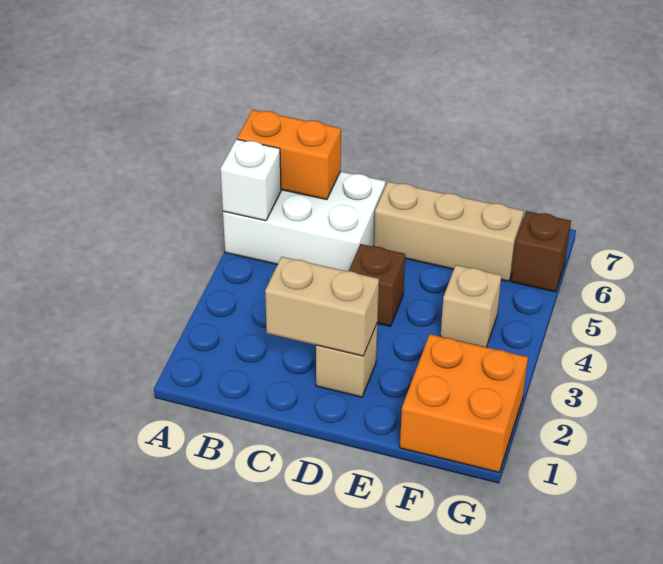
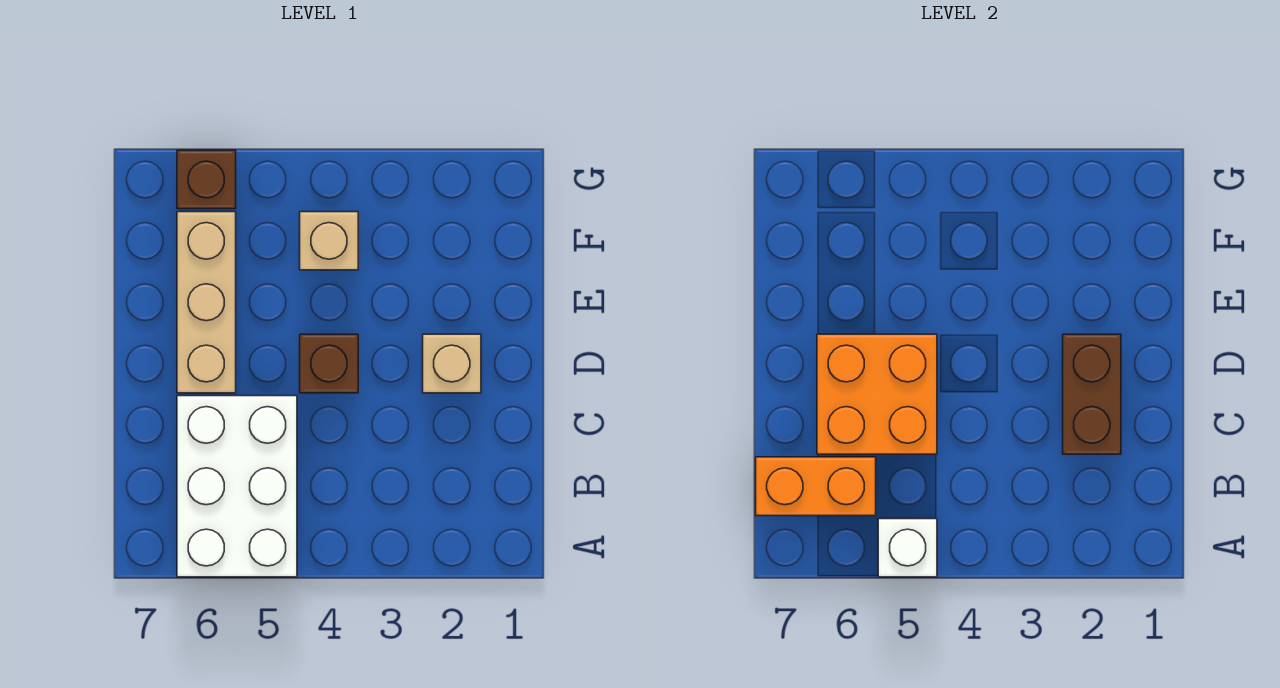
orange brick A6:B6 level 2 -> orange brick B6:B7 level 2
tan brick C2:D2 level 2 -> brown brick C2:D2 level 2
orange brick F1:G2 level 1 -> orange brick C5:D6 level 2

